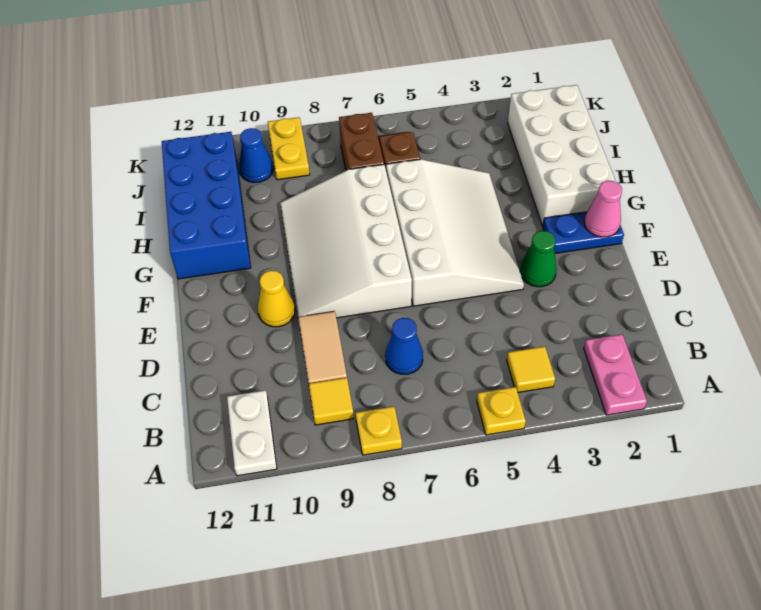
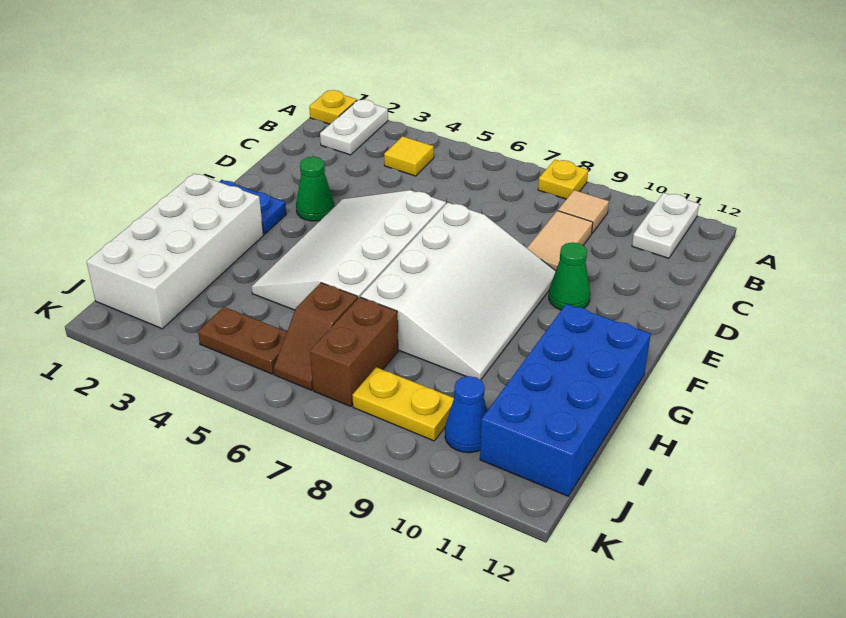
pink plate A2:B2 level 1 -> white plate A2:B2 level 1
yellow plate A5 level 1 -> yellow plate A1 level 1
yellow tile B9 level 1 -> tan tile B9 level 1
blue cone C7 level 1 -> none
yellow cone E10 level 1 -> green cone E10 level 1
pink cone F1 level 2 -> none
none -> brown plate J4:J5 level 1
yellow plate J9:K9 level 1 -> yellow plate J8:J9 level 1

